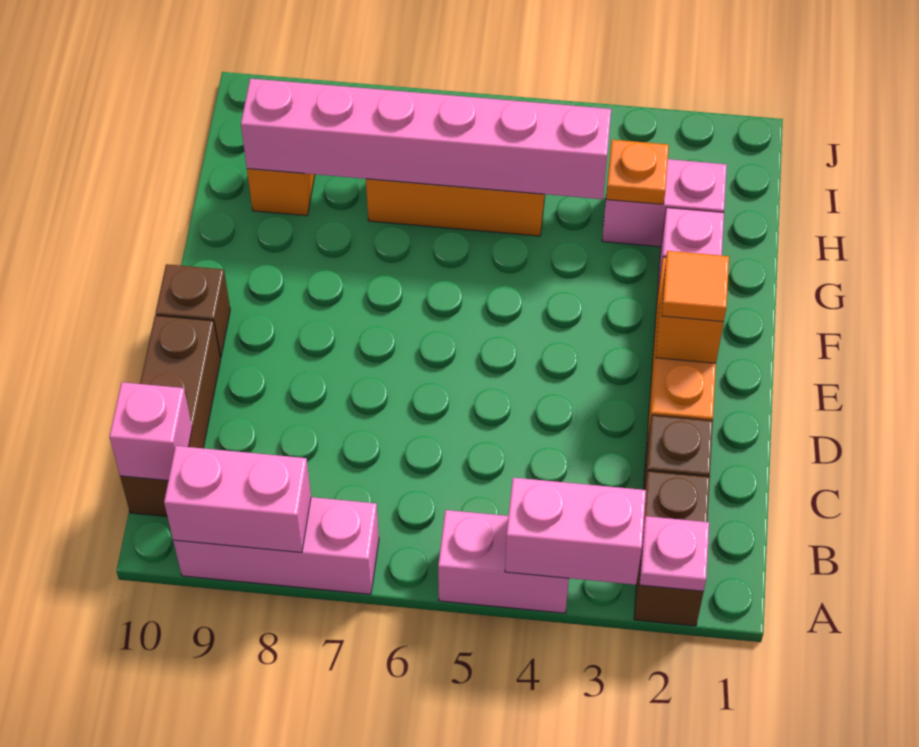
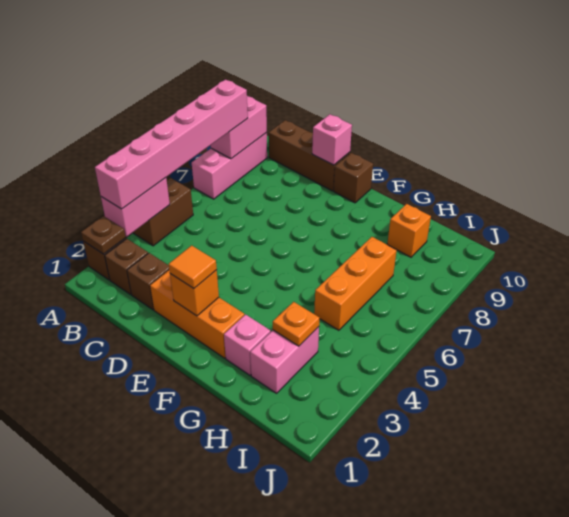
pink plate A2 level 2 -> brown plate A2 level 2
pink brick A4:A5 level 1 -> brown brick A4:A5 level 1
pink brick B10 level 2 -> pink brick D10 level 2
pink brick H4:H9 level 2 -> pink brick A3:A8 level 3

